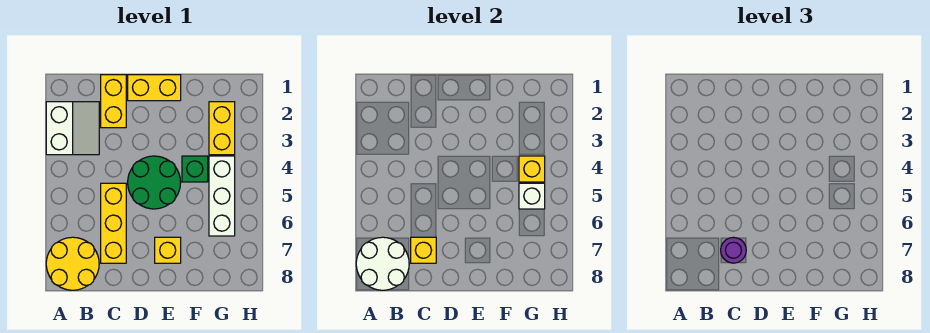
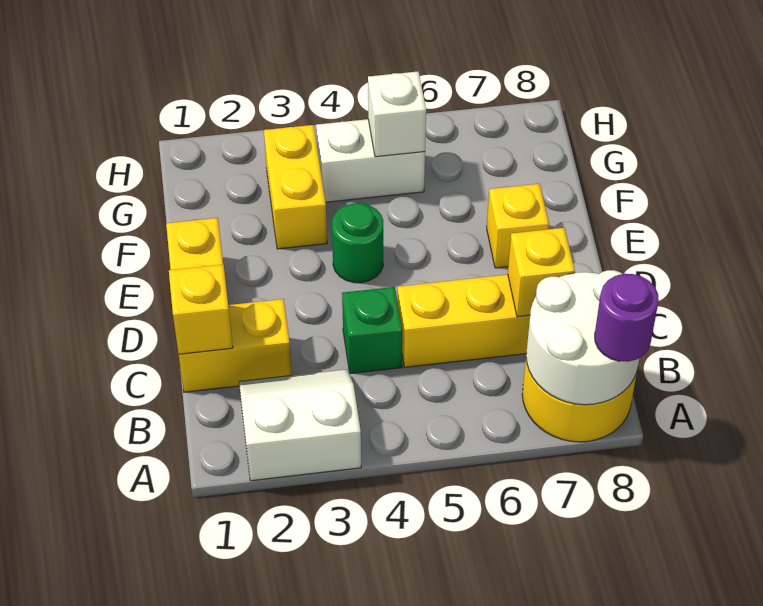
purple round brick C7 level 3 -> purple round brick A8 level 3
green round brick D4:E5 level 1 -> green round brick E4 level 1
green brick F4 level 1 -> green brick C4 level 1
yellow brick G2:G3 level 1 -> yellow brick F3:G3 level 1
white brick G4:G6 level 1 -> white brick G4:G5 level 1
yellow brick G4 level 2 -> yellow brick C1 level 2

